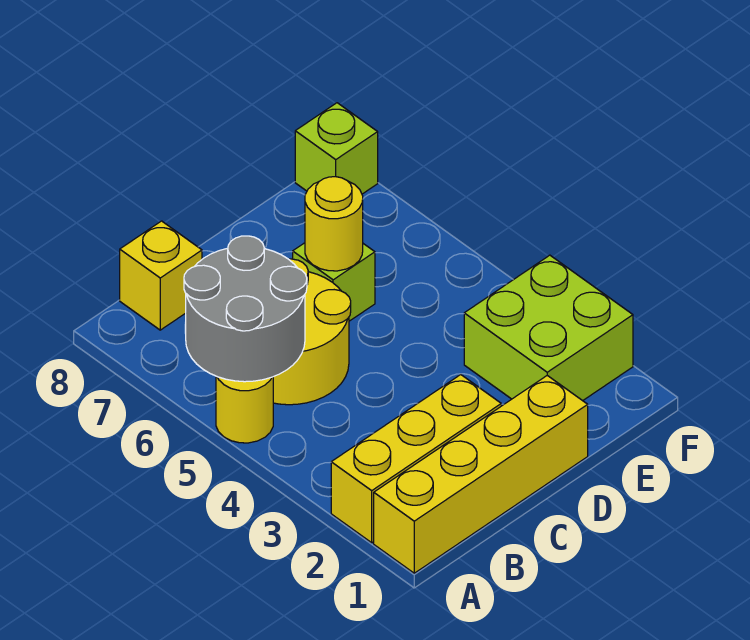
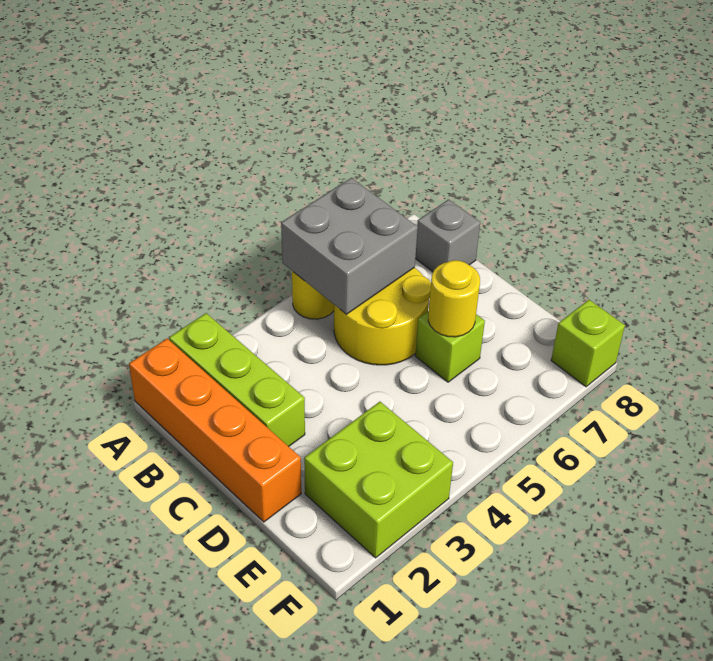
yellow brick A1:D1 level 1 -> orange brick A1:D1 level 1
yellow brick A2:C2 level 1 -> lime brick A2:C2 level 1
grey round brick A5:B6 level 2 -> grey brick A5:B6 level 2
yellow brick B8 level 1 -> grey brick B8 level 1

